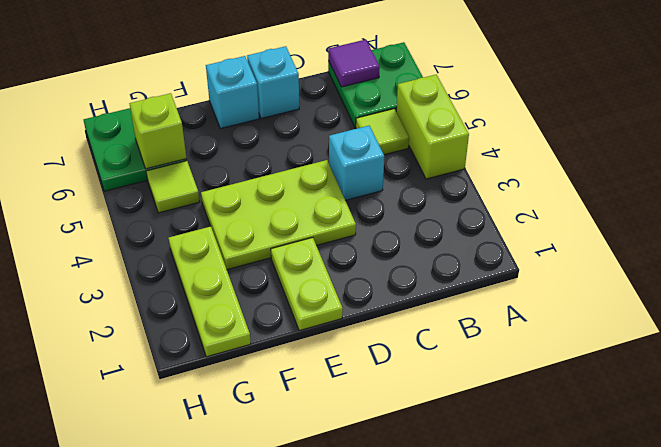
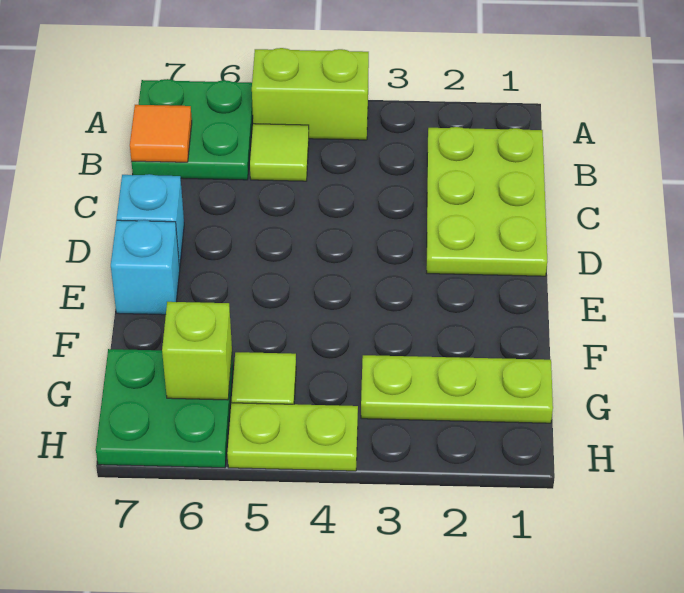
purple tile B7 level 2 -> orange tile B7 level 2
cyan brick C4 level 1 -> none
lime plate D3:F4 level 1 -> lime plate B1:D2 level 1
lime plate E1:E2 level 1 -> lime plate H4:H5 level 1

